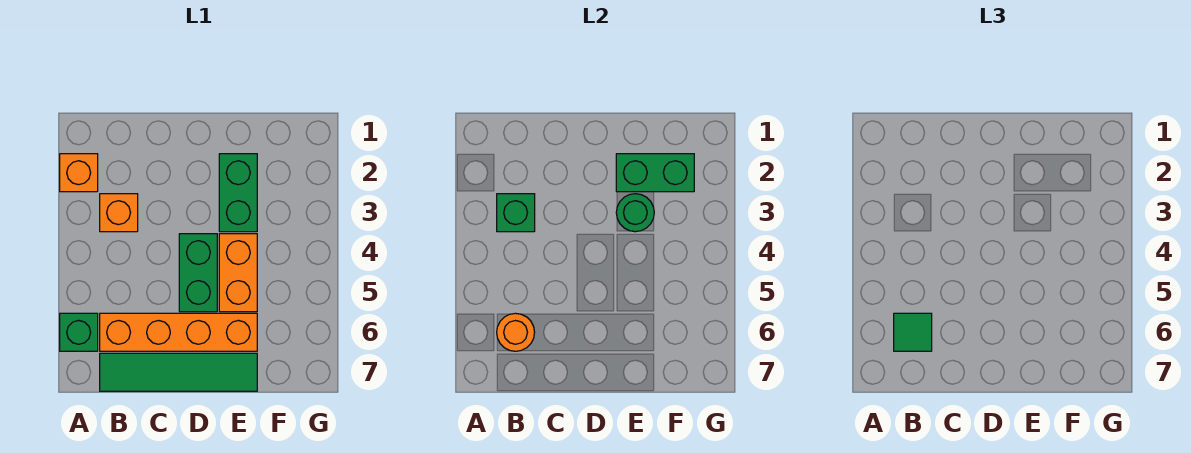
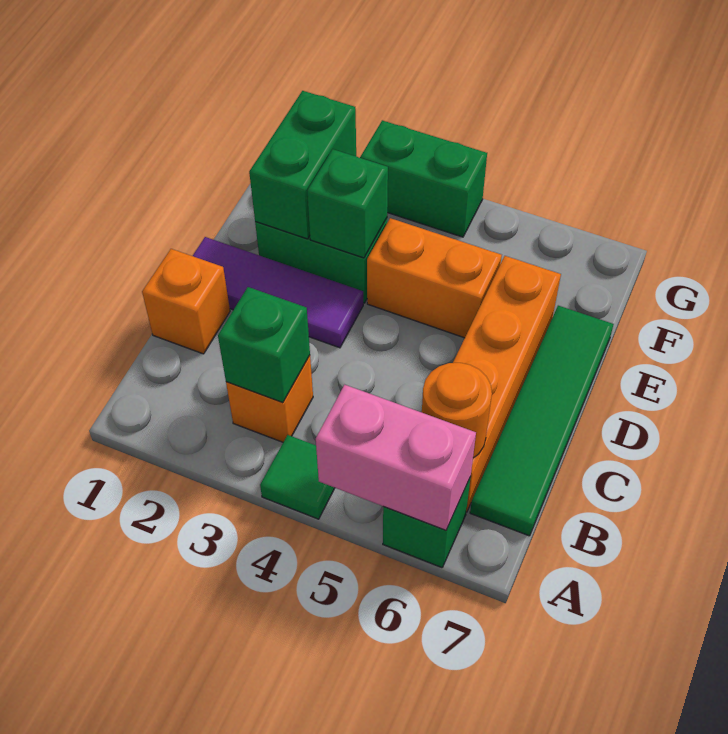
orange brick A2 level 1 -> orange brick C1 level 1
none -> pink brick A5:A6 level 2
green tile B6 level 3 -> green tile A4 level 1
none -> purple tile D1:D3 level 1
green brick D4:D5 level 1 -> green brick G3:G4 level 1
green round brick E3 level 2 -> green brick E3 level 2

